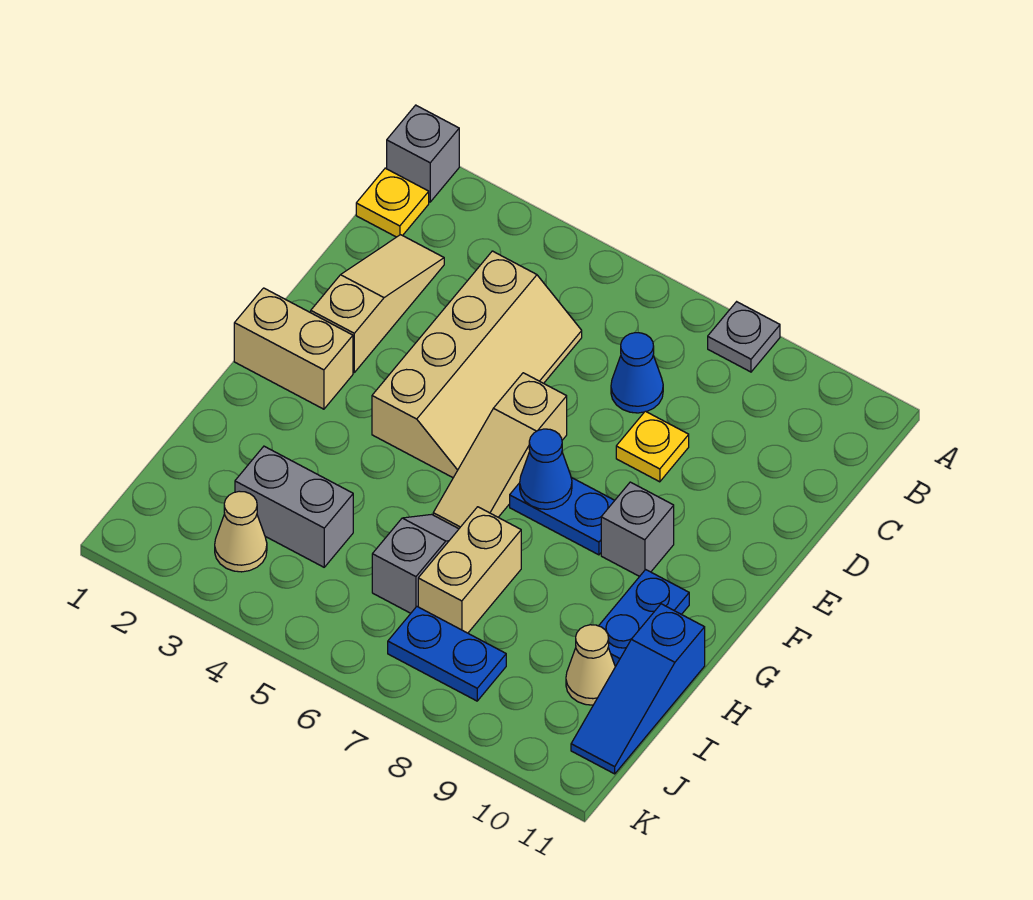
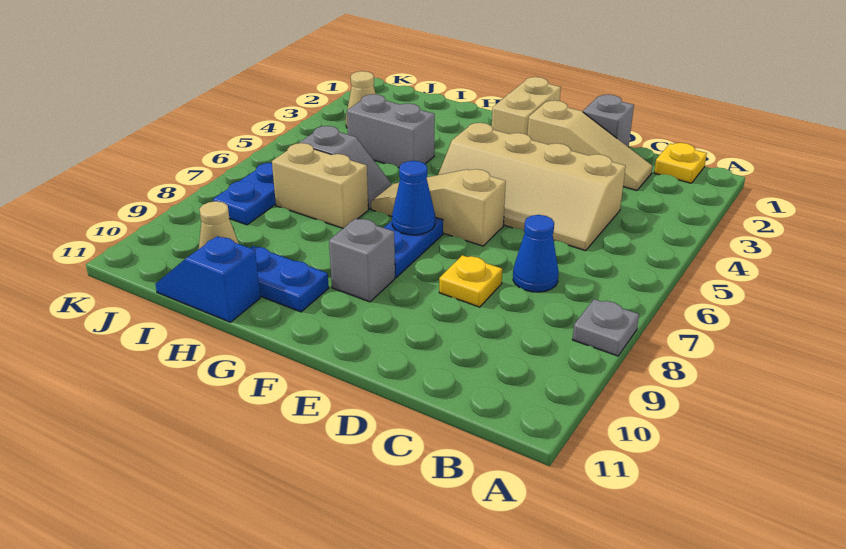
grey brick A1 level 1 -> grey brick D1 level 1
blue slope H11:J11 level 1 top H -> blue slope H11:I11 level 1 top H
grey brick I3:I4 level 1 -> grey brick H4:I4 level 1

